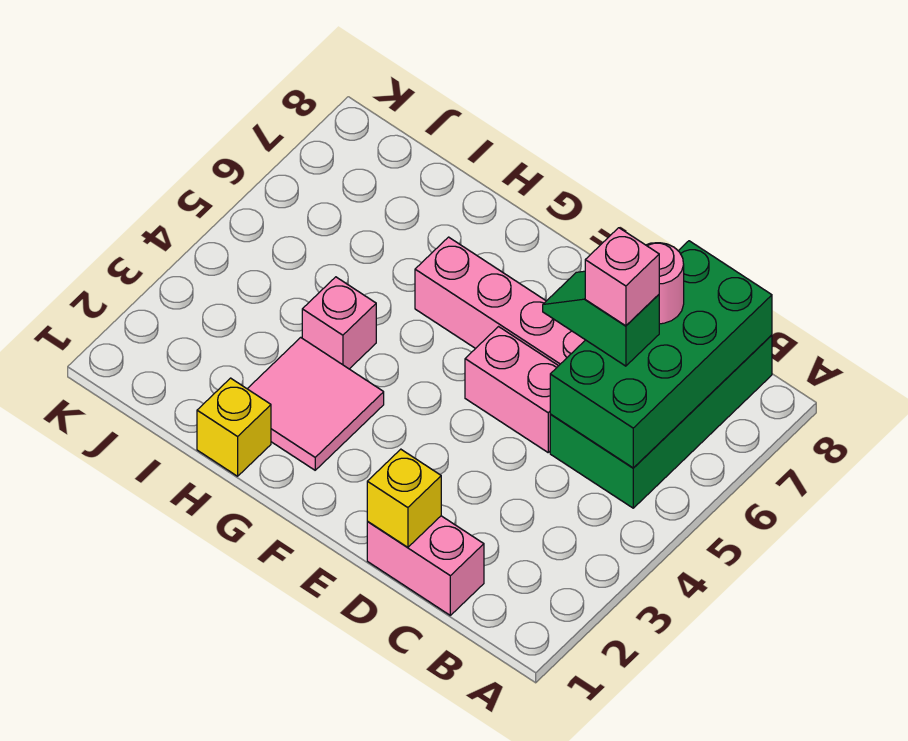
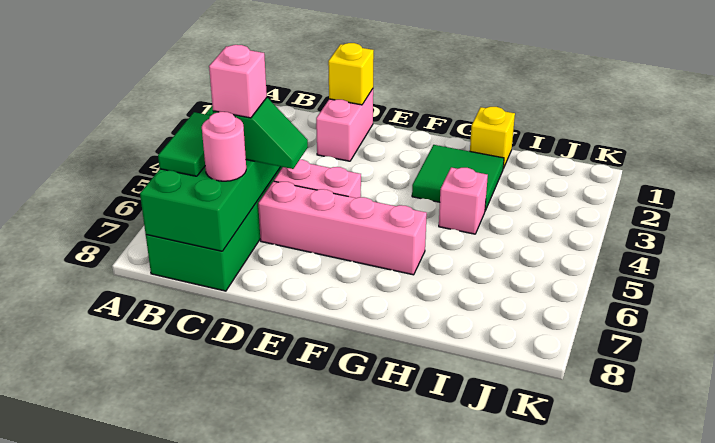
none -> green tile B6:B7 level 3
pink brick C1:D1 level 1 -> pink brick D1:D2 level 1
pink tile G2:H3 level 1 -> green tile G2:H3 level 1

